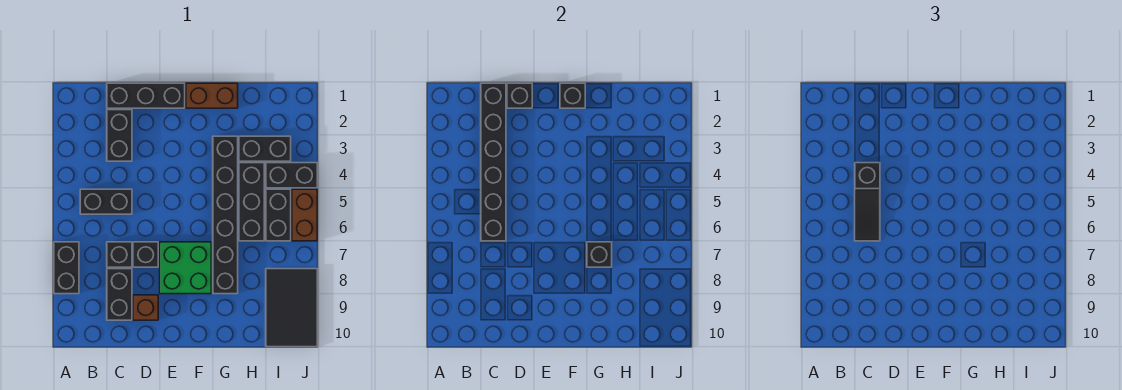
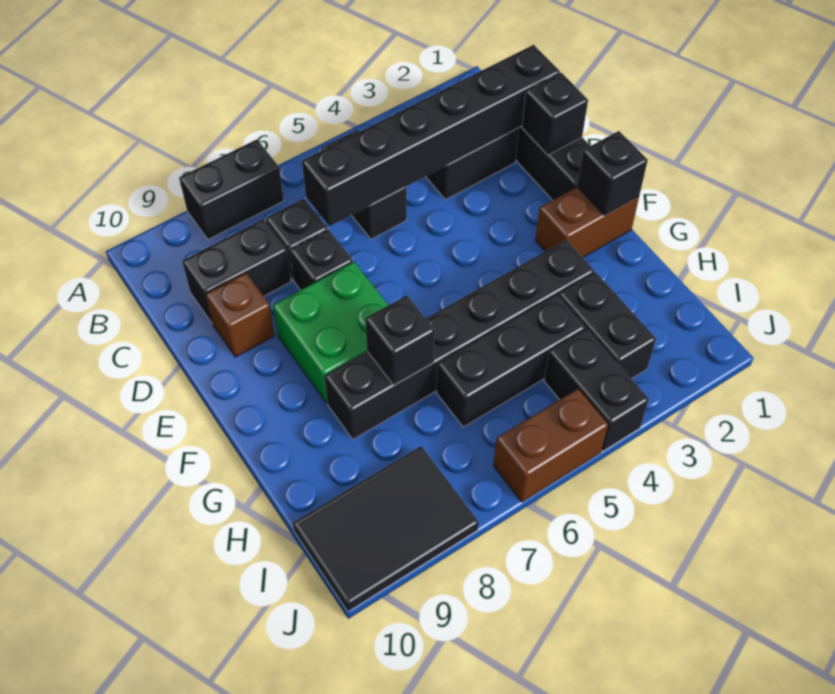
black slope C4:C6 level 3 top 4 -> none
brown brick F1:G1 level 1 -> brown brick F1:F2 level 1
black brick I5:I6 level 1 -> none

